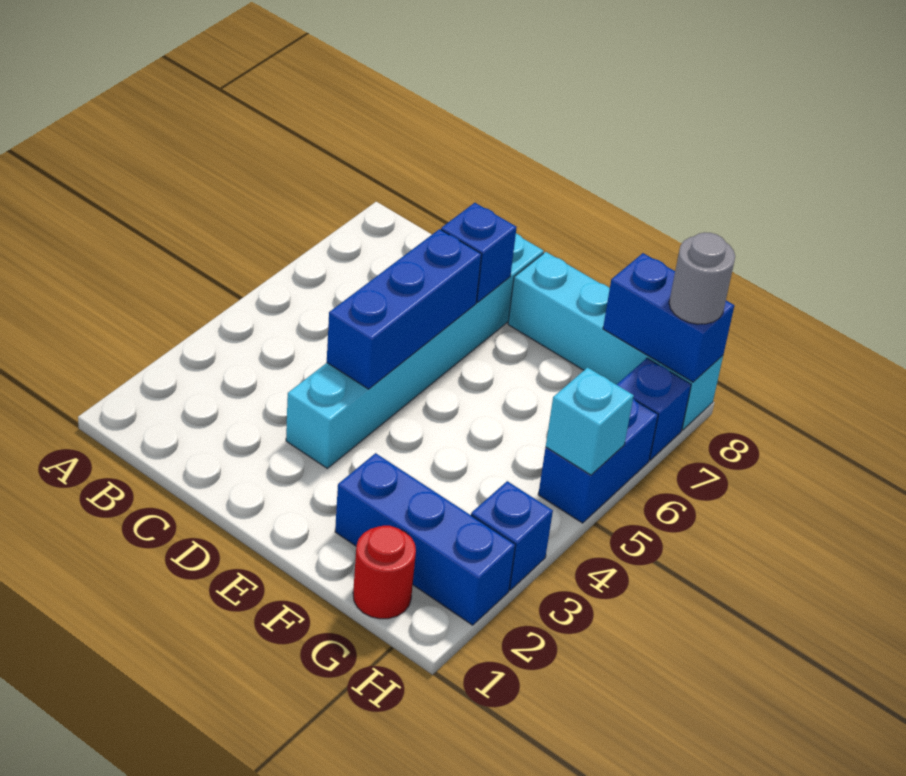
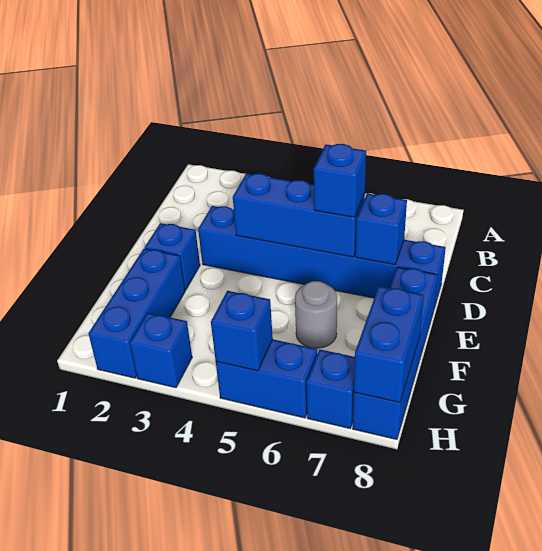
cyan brick D3:D8 level 1 -> blue brick D3:D8 level 1
none -> blue brick D6 level 3
none -> blue brick E2 level 1
cyan brick E8:H8 level 1 -> blue brick E8:H8 level 1
red round brick G1 level 1 -> none
cyan brick H5 level 2 -> blue brick H5 level 2
grey round brick H8 level 3 -> grey round brick F6 level 1

